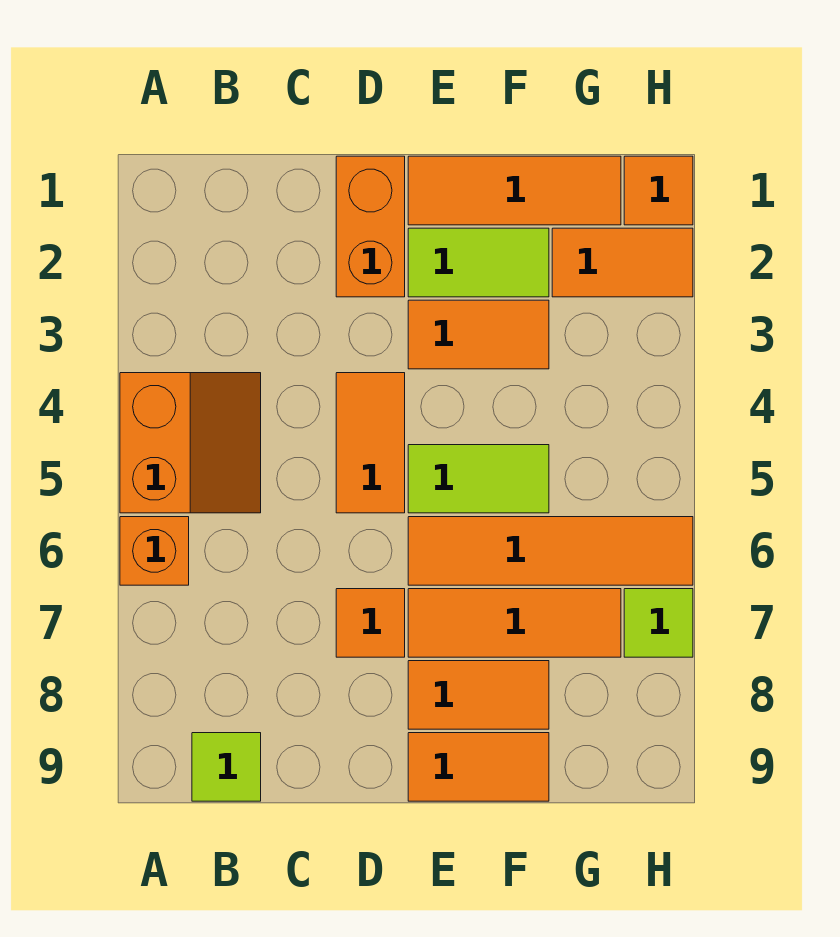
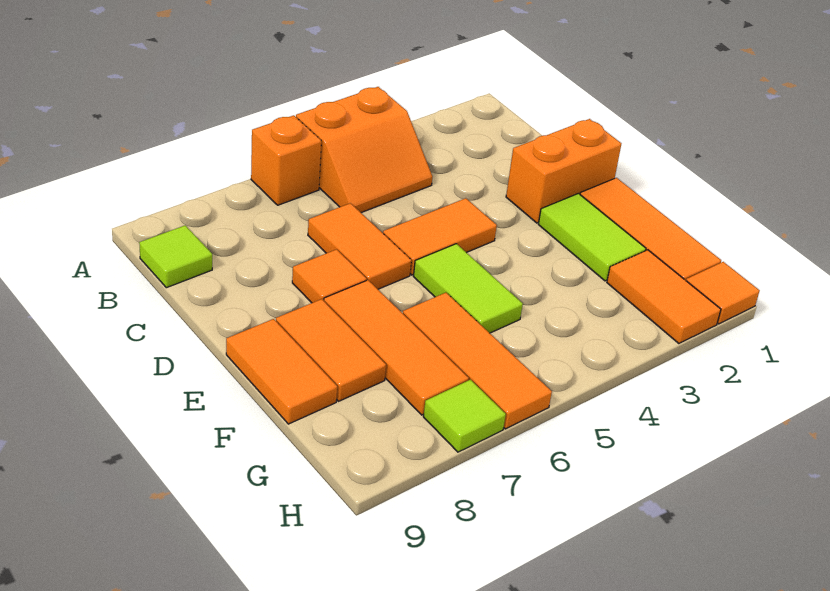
orange tile E3:F3 level 1 -> orange tile C6:D6 level 1
orange tile E6:H6 level 1 -> orange tile F6:H6 level 1

